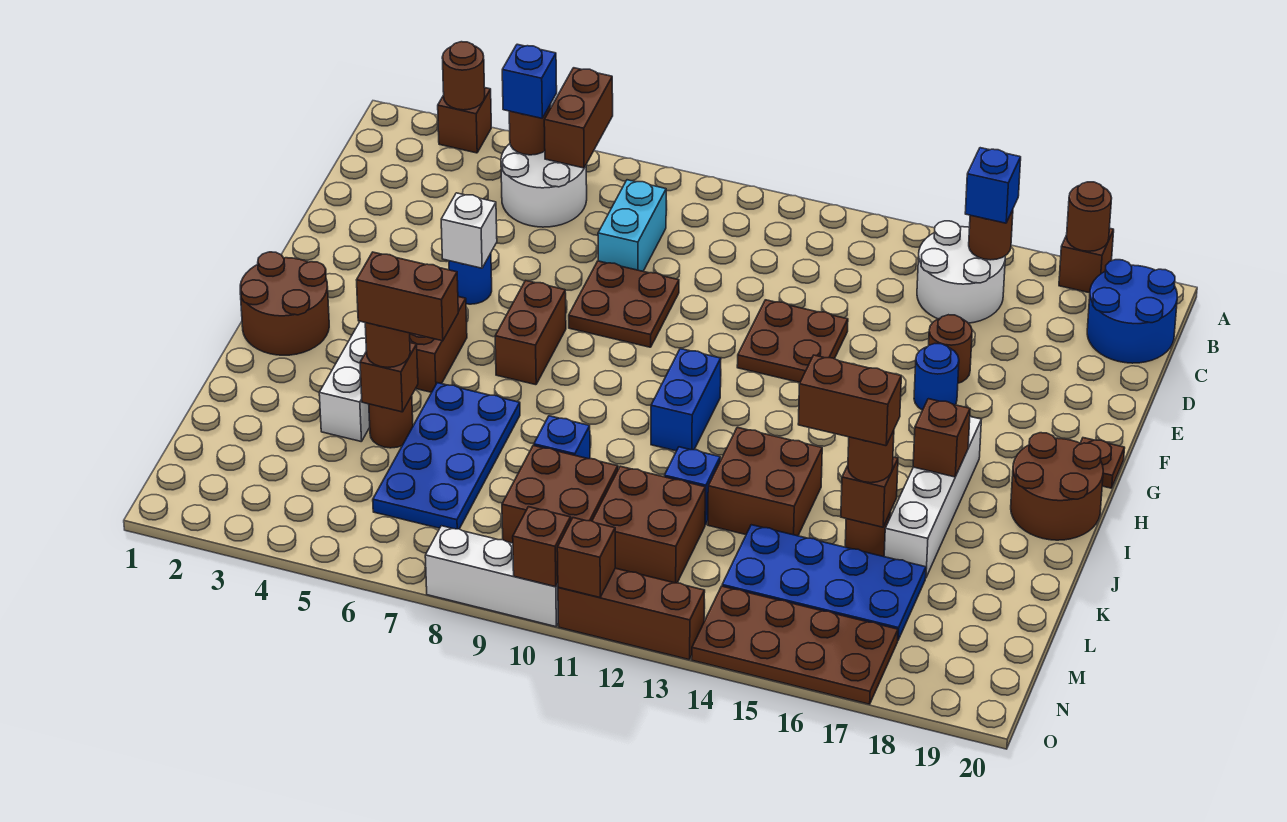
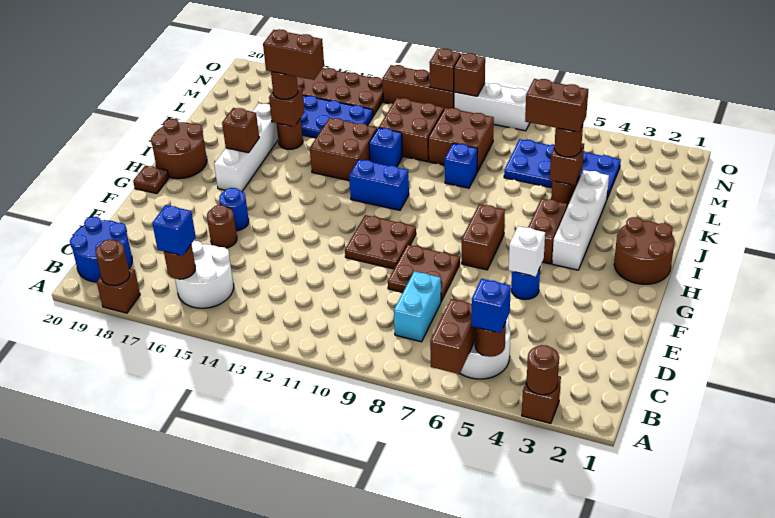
brown plate E12:F13 level 1 -> brown plate F10:G11 level 1
blue brick H11:I11 level 1 -> blue brick I11:I12 level 1
blue plate J6:M7 level 1 -> blue plate L4:M7 level 1

